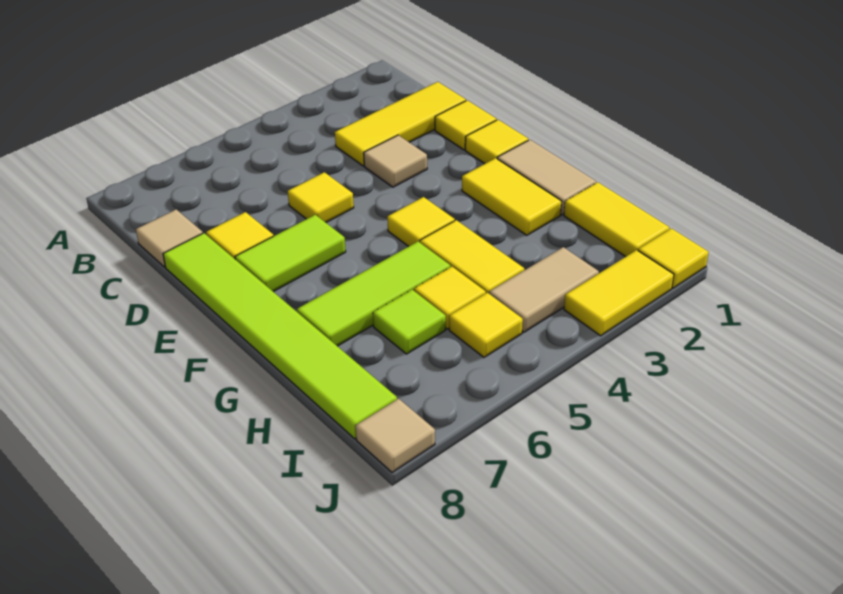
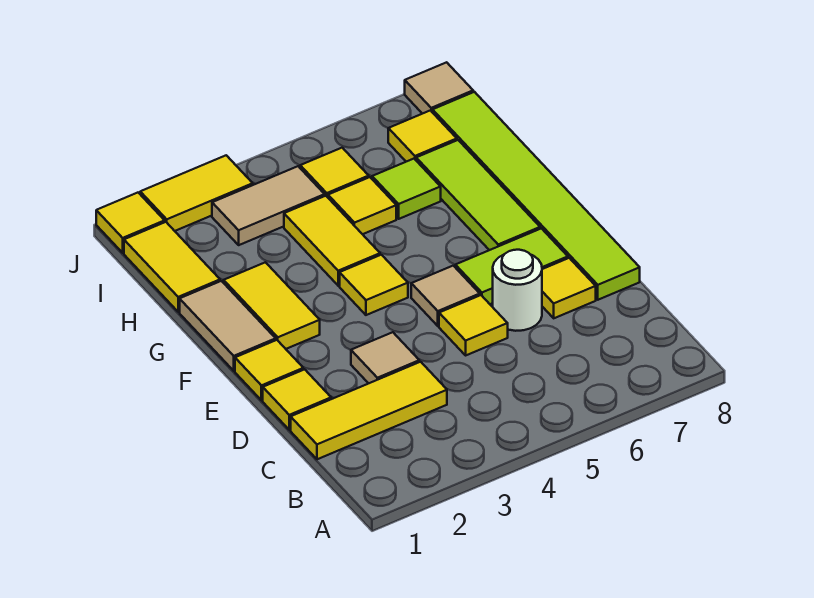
tan tile C8 level 1 -> tan tile E5 level 1
none -> white round brick D6 level 1
lime tile G5:G7 level 1 -> lime tile F7:H7 level 1
none -> yellow tile I7 level 1

